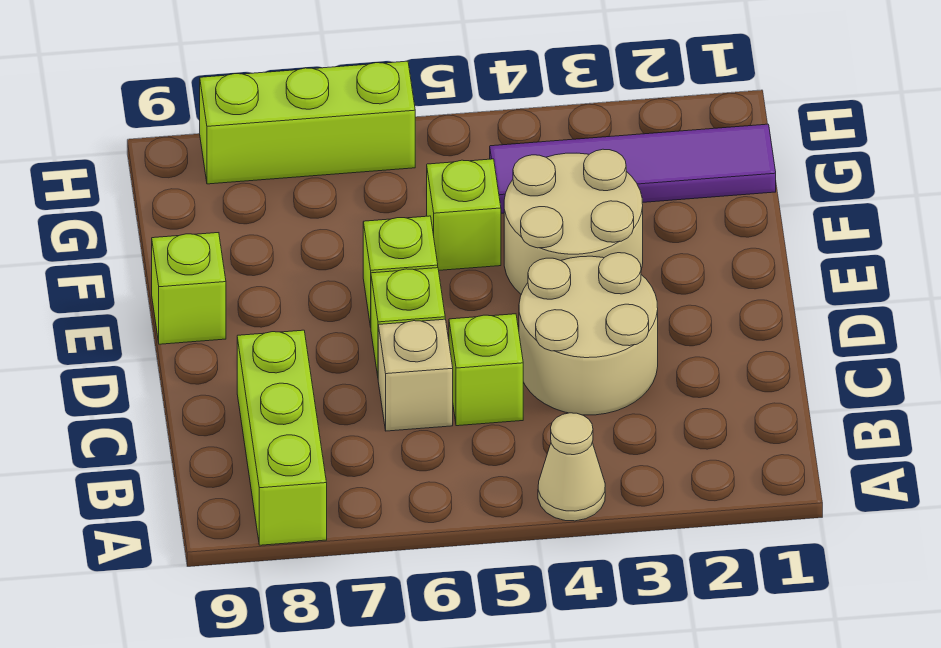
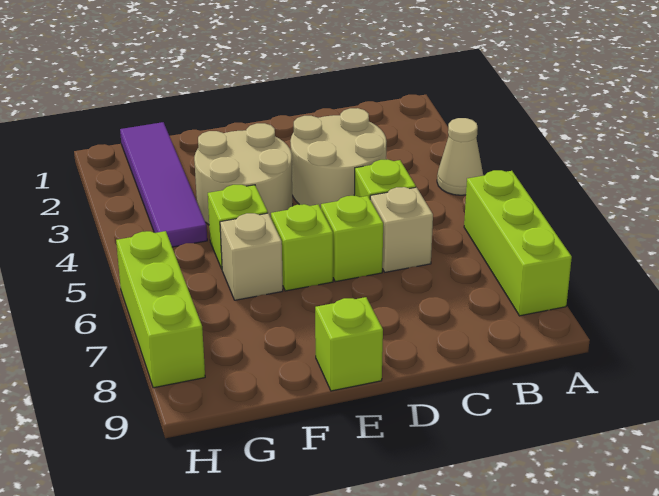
lime brick A8:C8 level 1 -> lime brick A6:A8 level 1
none -> tan brick F6 level 1

